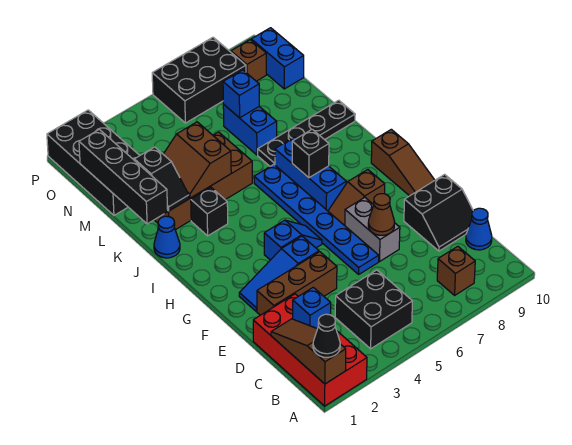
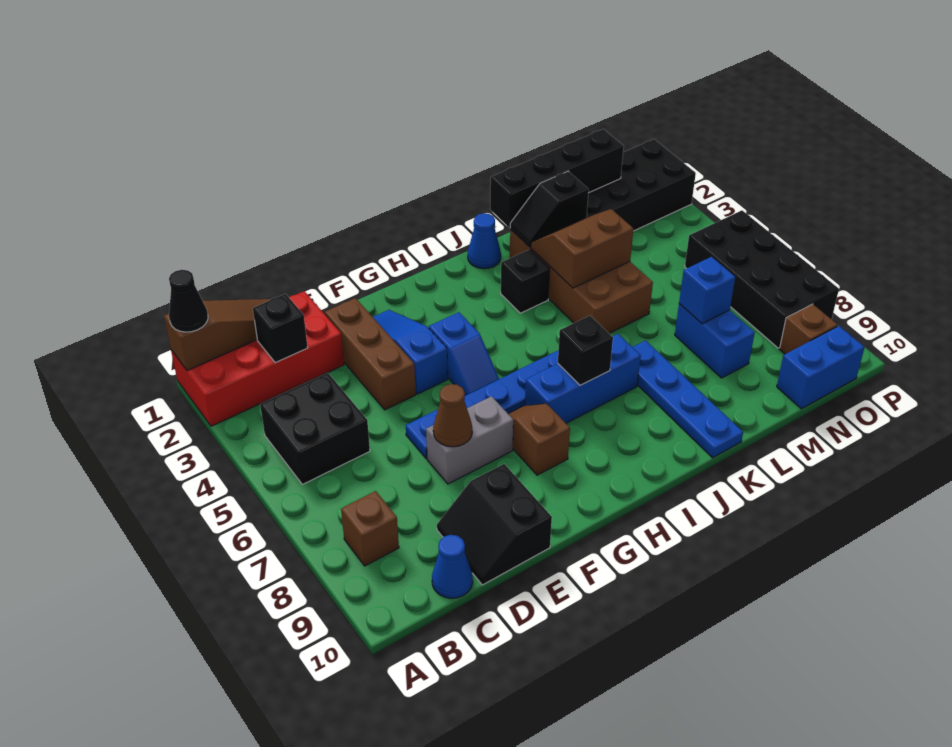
blue brick C2 level 2 -> black brick C2 level 2
brown slope F10:H10 level 1 top H -> none
black plate K7:K10 level 1 -> blue plate K7:K10 level 1
blue brick L7:M7 level 1 -> blue brick M7:M8 level 1
black brick O6:P8 level 1 -> black brick O5:P8 level 1

